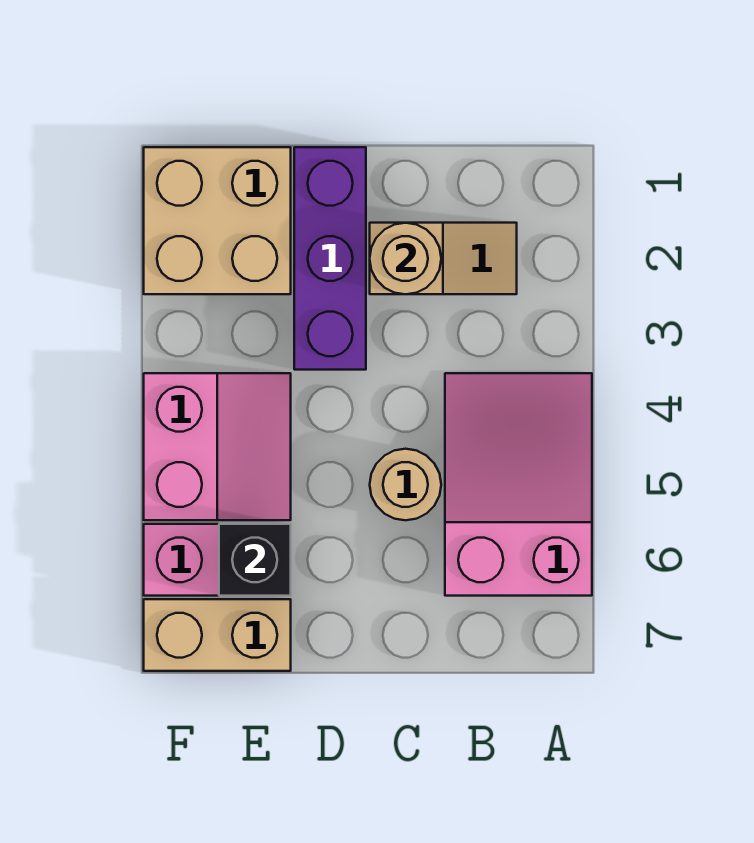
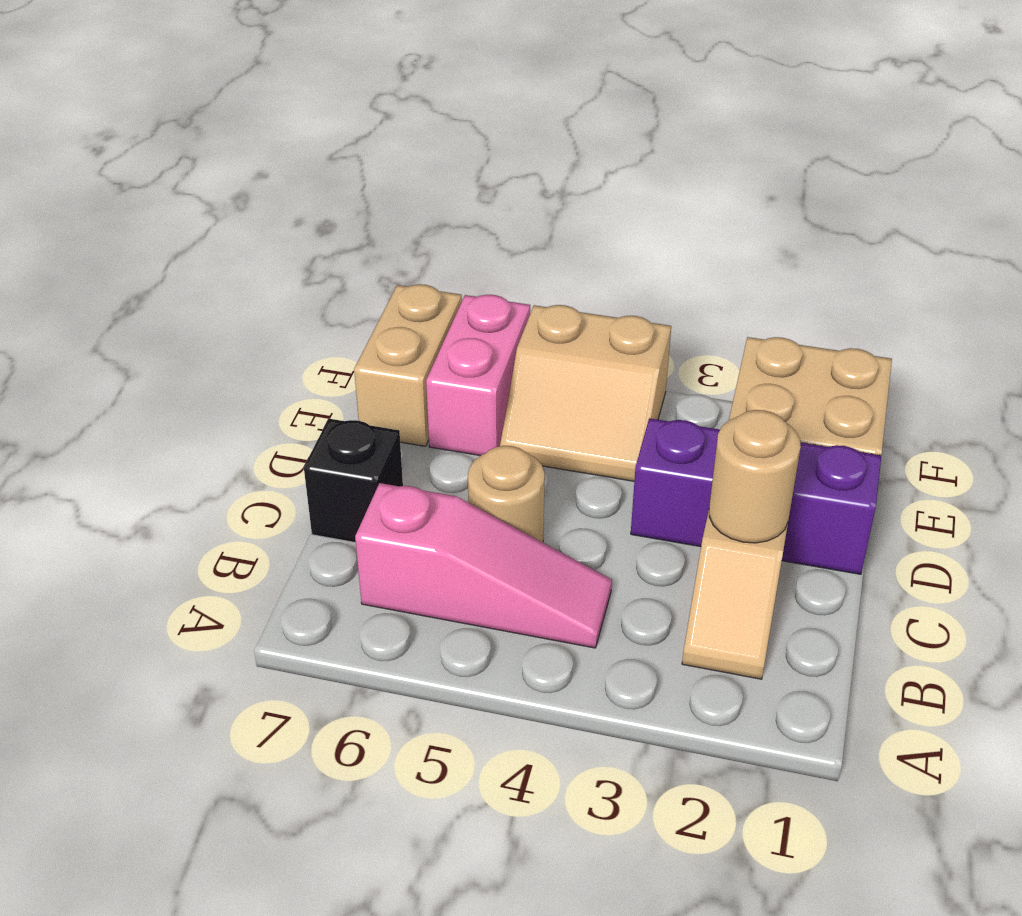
pink slope A4:B6 level 1 top 6 -> pink slope B4:B6 level 1 top 6
pink slope E4:F5 level 1 top F -> tan slope E4:F5 level 1 top F
black brick E6 level 2 -> black brick C7 level 1

